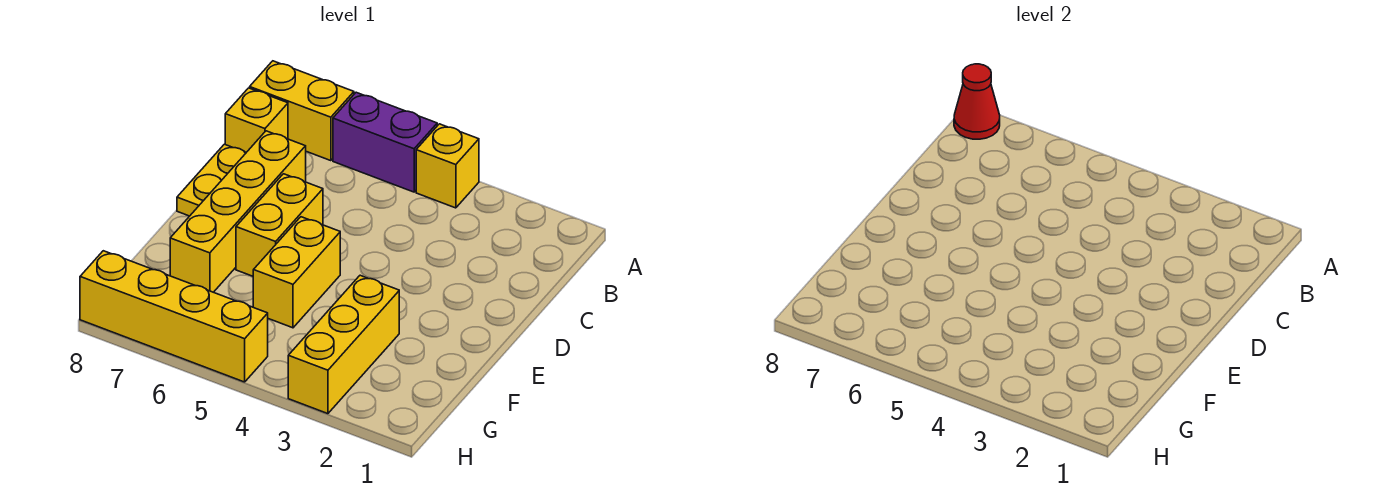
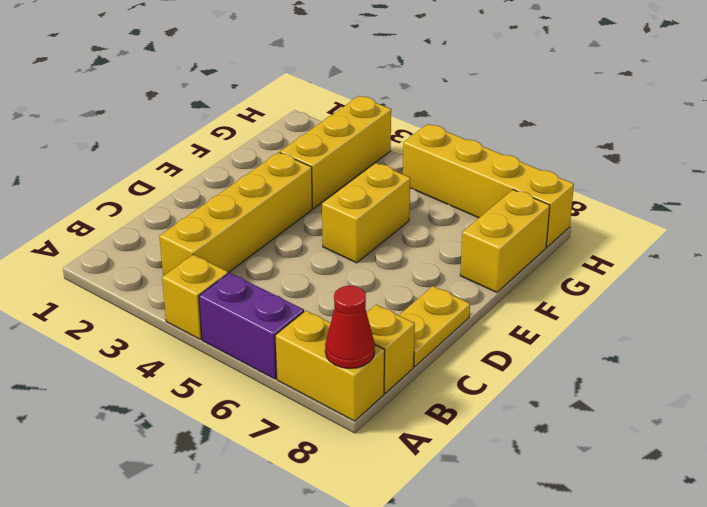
yellow brick C7:F7 level 1 -> yellow brick B3:E3 level 1
yellow brick D6:E6 level 1 -> yellow brick F8:G8 level 1

